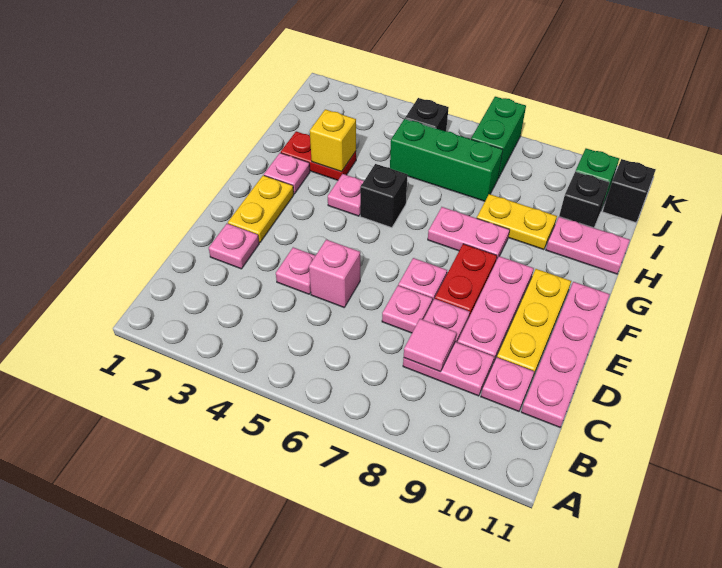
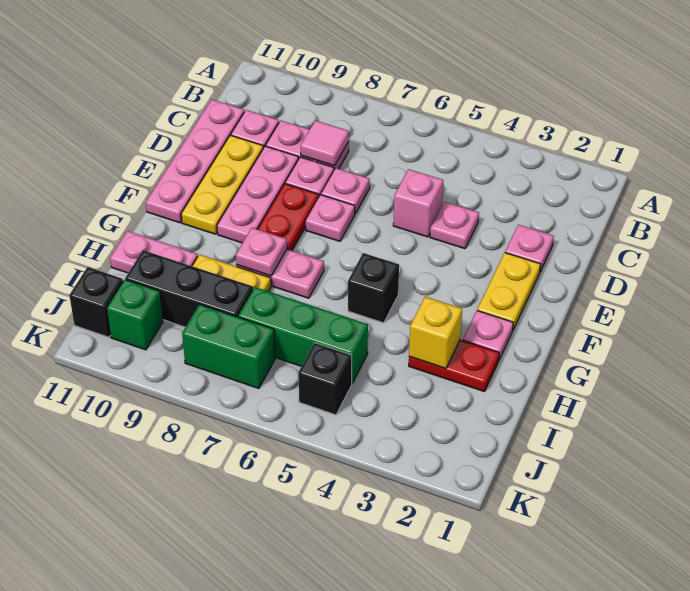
pink plate G4 level 1 -> pink plate G8 level 2
black brick I10 level 1 -> black brick I8:I10 level 1
green brick J7:K7 level 1 -> green brick J7:J8 level 1

